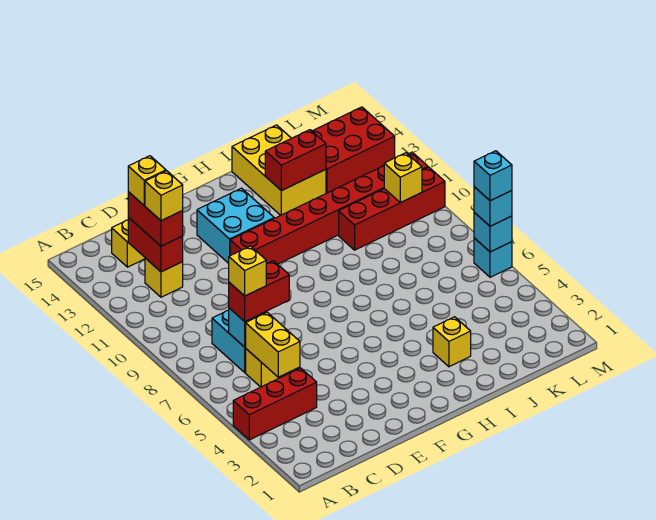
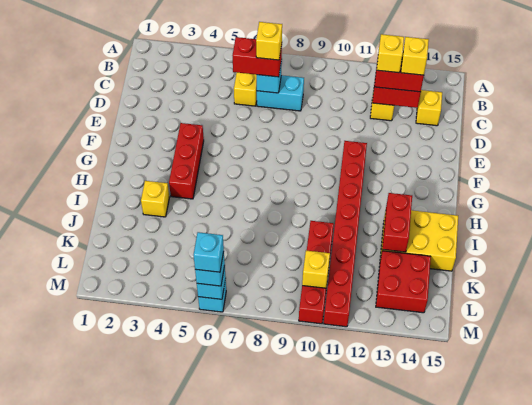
red brick A4:C4 level 1 -> red brick F4:H4 level 1
yellow brick C5:C6 level 2 -> none
red brick C7:D7 level 3 -> red brick C6:C7 level 3
cyan brick F12:G13 level 1 -> none
red brick K13:M14 level 1 -> red brick K13:L14 level 1

